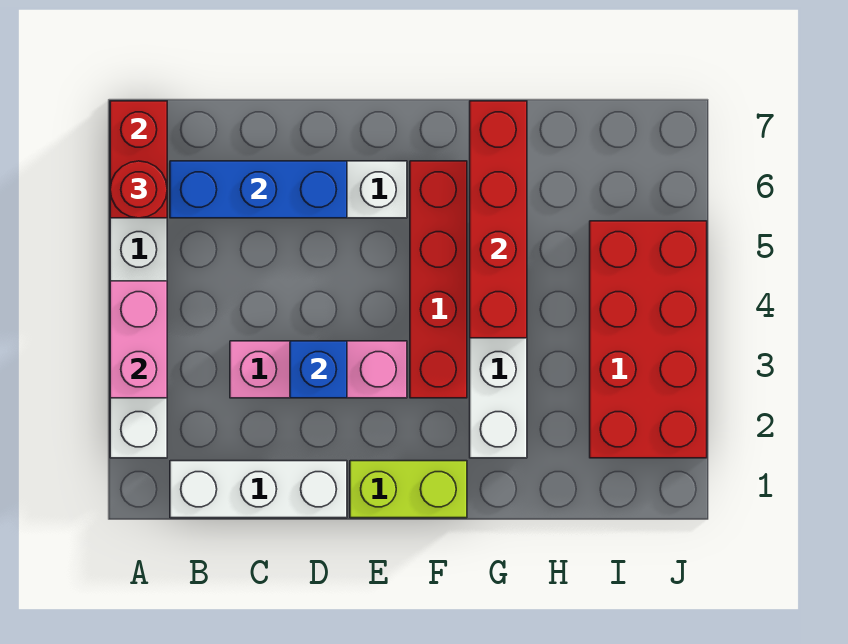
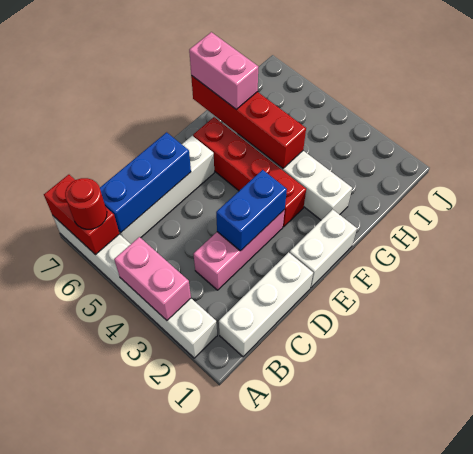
blue brick D3 level 2 -> blue brick D3:E3 level 2
lime brick E1:F1 level 1 -> white brick E1:F1 level 1
none -> pink brick G6:G7 level 3
red brick I2:J5 level 1 -> none

